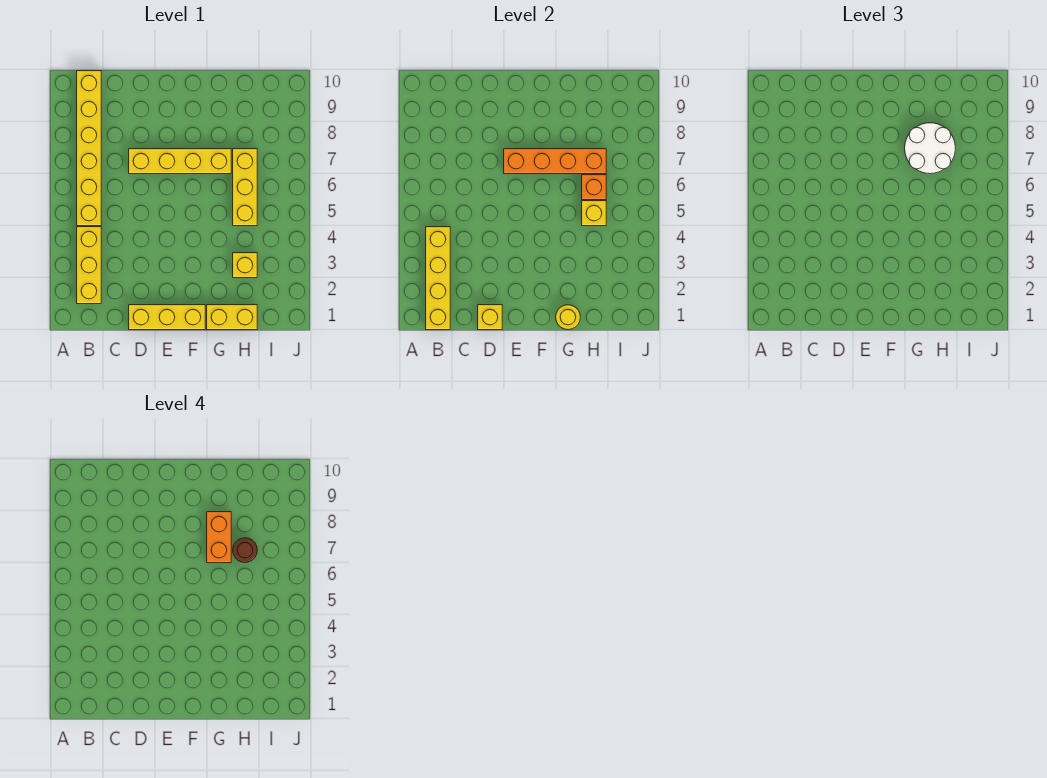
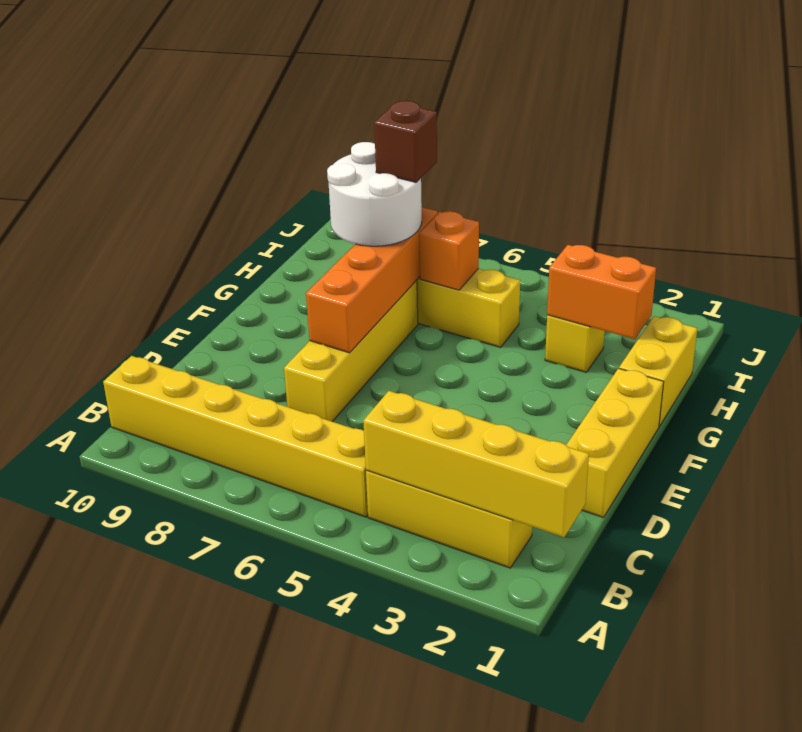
yellow brick D1 level 2 -> none
yellow round brick G1 level 2 -> none
orange brick G7:G8 level 4 -> orange brick H2:H3 level 2
yellow brick H5 level 2 -> none
brown round brick H7 level 4 -> brown brick H7 level 4

